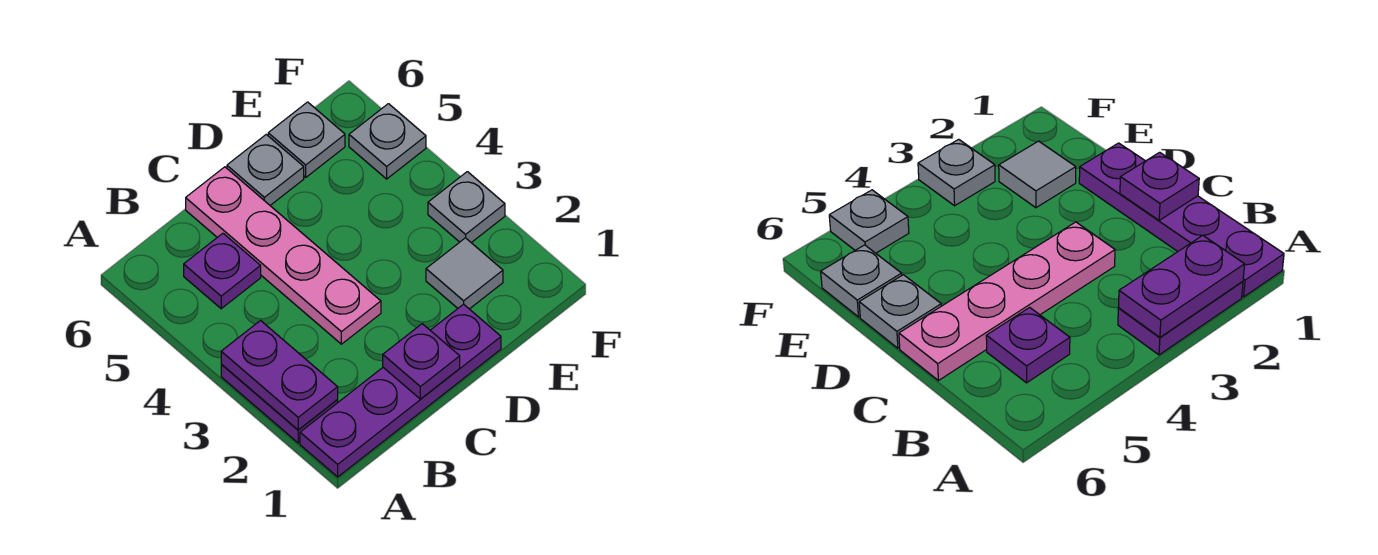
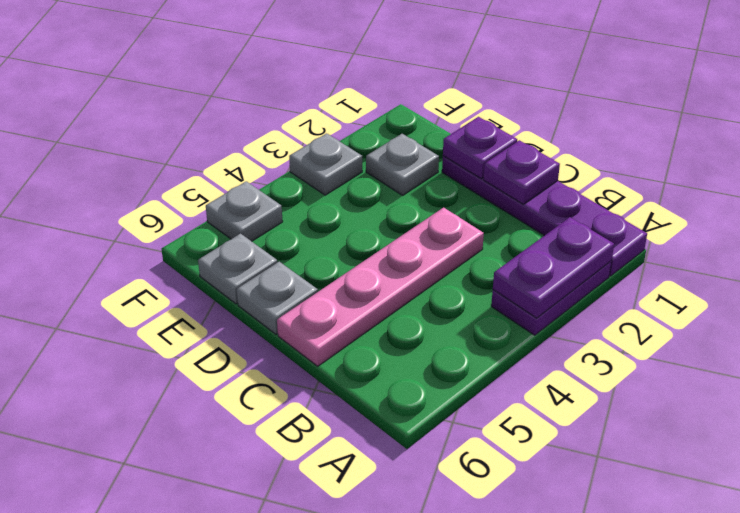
purple plate B5 level 1 -> purple plate D1 level 2
grey tile E2 level 1 -> grey plate E2 level 1

